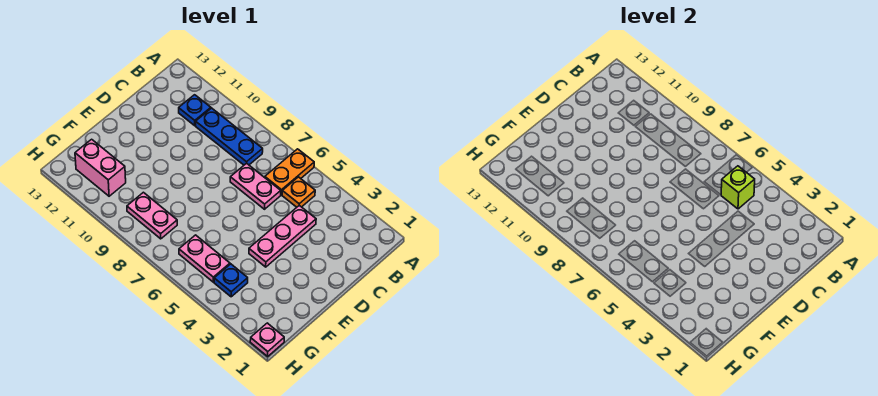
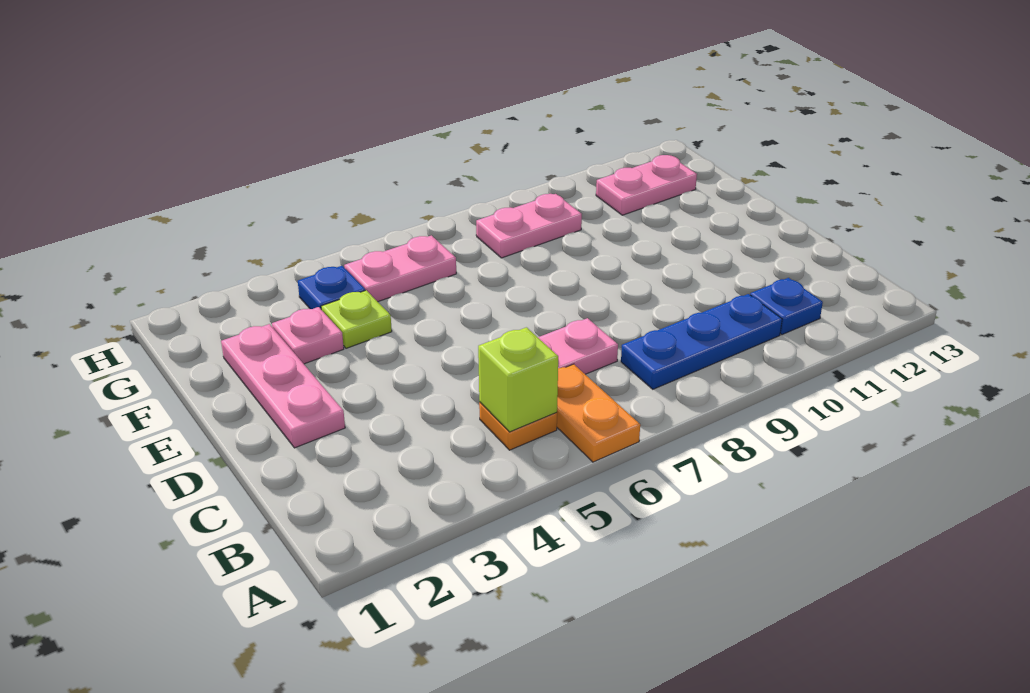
pink plate C4:E4 level 1 -> pink plate D2:F2 level 1
none -> lime plate F4 level 1
pink brick G11:G12 level 1 -> pink plate G11:G12 level 1
pink plate H1 level 1 -> pink plate F3 level 1

